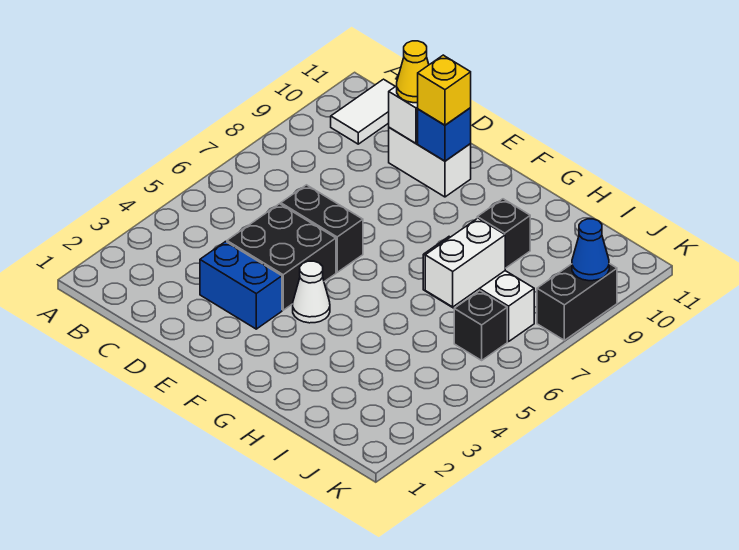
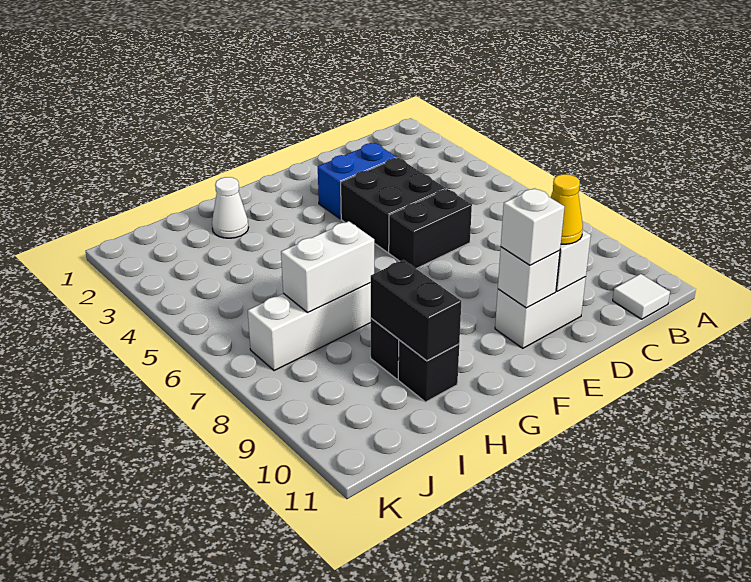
white tile B10:B11 level 1 -> white tile B11 level 1
blue brick E10 level 2 -> white brick E10 level 2
yellow brick E10 level 3 -> white brick E10 level 3
white cone F4 level 1 -> white cone H2 level 1
white brick I6:I7 level 2 -> white brick H7:I7 level 2
black brick J6 level 1 -> black brick H10 level 1
black brick K8:K9 level 1 -> black brick H9:H10 level 2
blue cone K9 level 2 -> none

